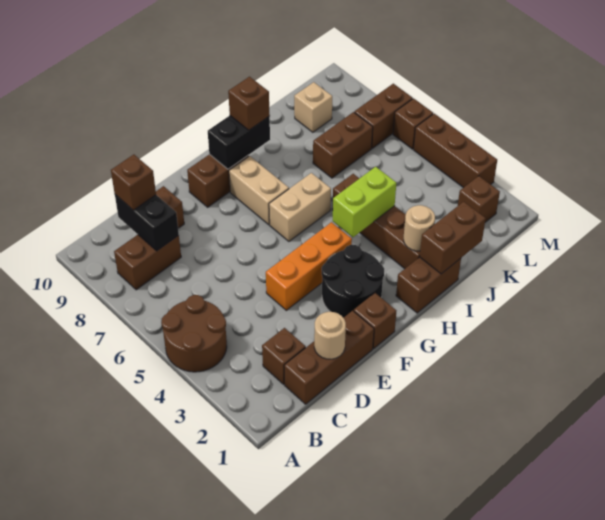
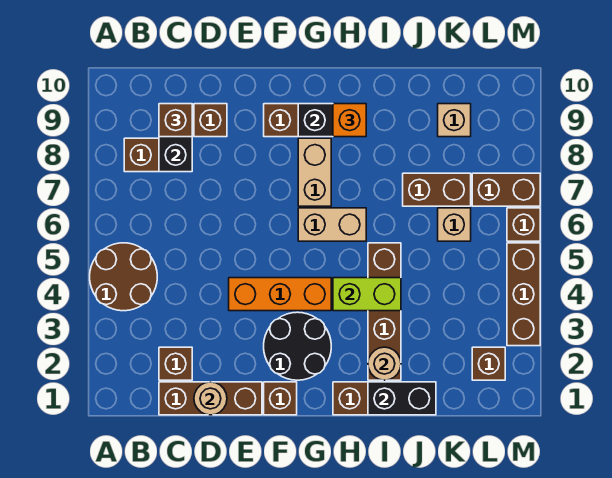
brown brick H9 level 3 -> orange brick H9 level 3
brown brick I1:J1 level 2 -> black brick I1:J1 level 2
none -> tan brick K6 level 1

